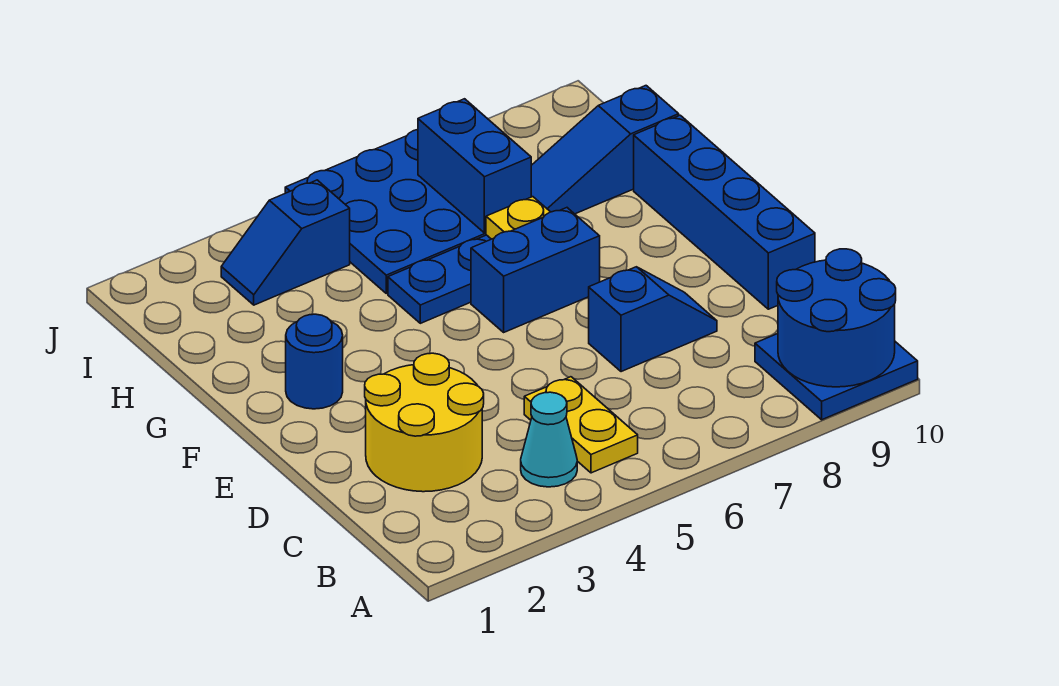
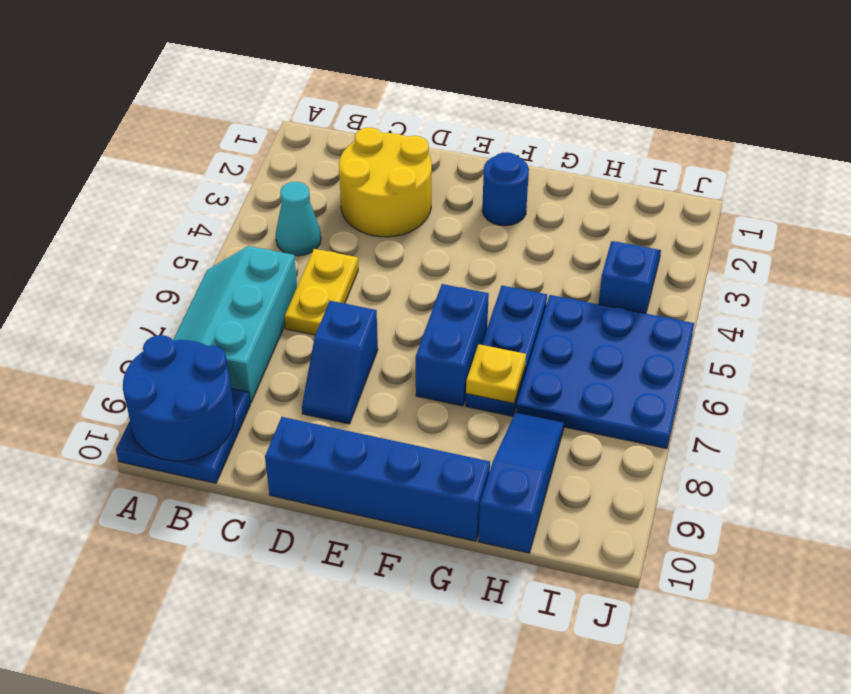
none -> cyan slope A6:B8 level 1 top B
yellow plate B5:C5 level 1 -> yellow plate C5:C6 level 1
blue brick H7:I7 level 2 -> none

